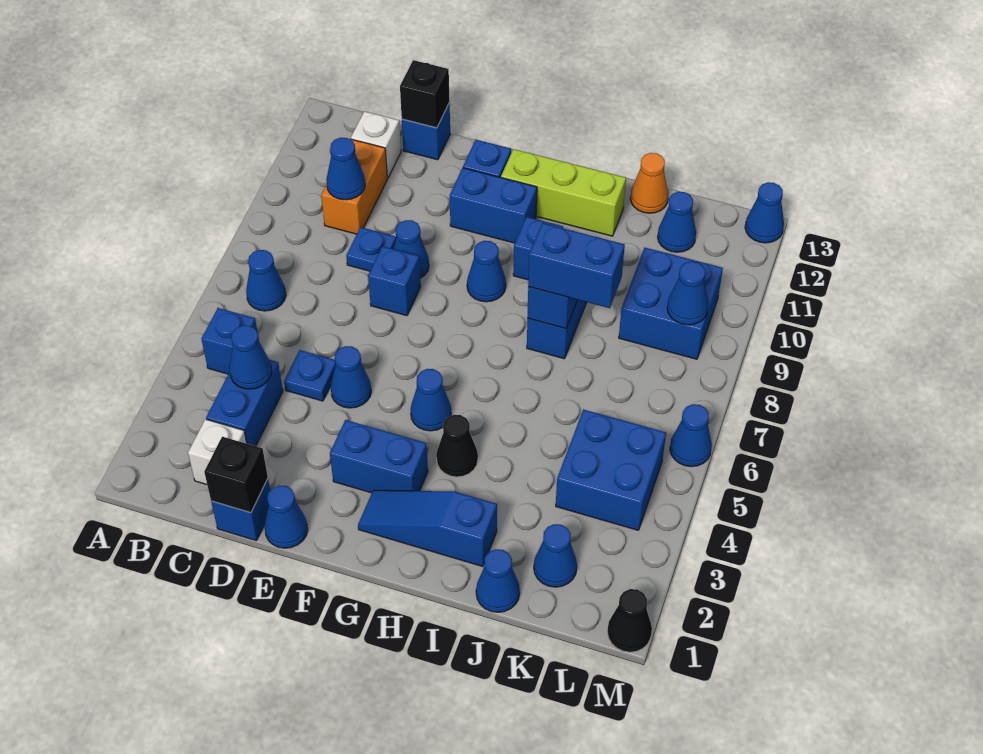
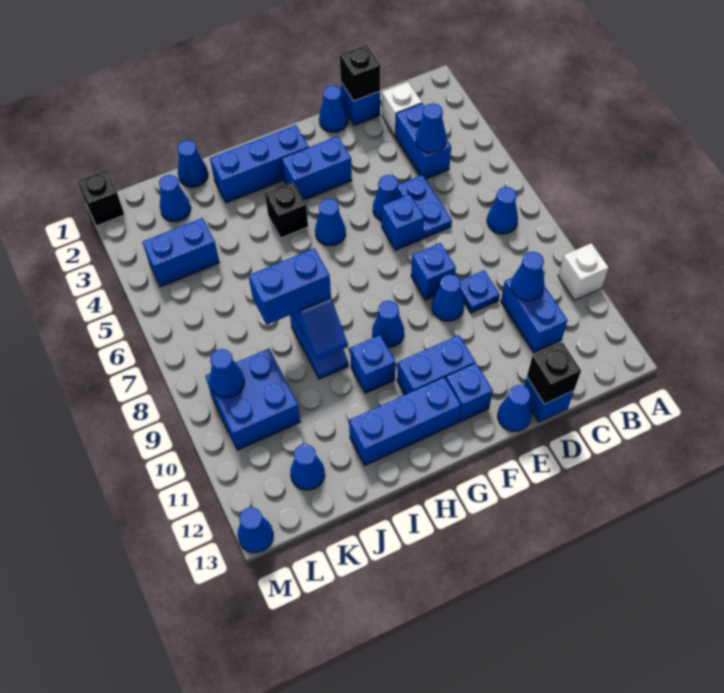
blue brick B5 level 1 -> blue brick E6 level 1
orange brick C10:C11 level 1 -> blue brick C10:C11 level 1
white brick C12 level 1 -> white brick A10 level 1
blue plate D5 level 1 -> blue plate D5:D6 level 1
blue slope G2:I2 level 1 top I -> blue brick G2:I2 level 1
lime brick G12:I12 level 1 -> blue brick G12:I12 level 1
black cone H4 level 1 -> black brick H4 level 1
orange cone J13 level 1 -> none
blue brick K4:L5 level 1 -> blue brick K4:L4 level 1
black cone M1 level 1 -> black brick M1 level 1
blue cone M6 level 1 -> blue cone E13 level 1

